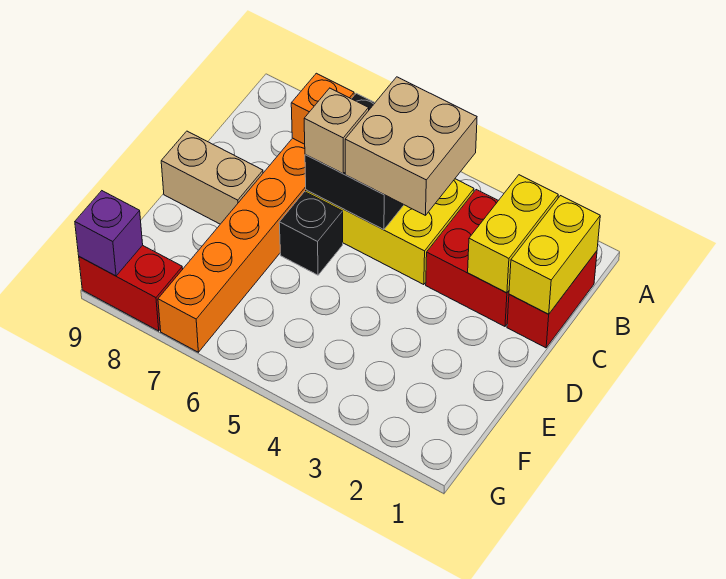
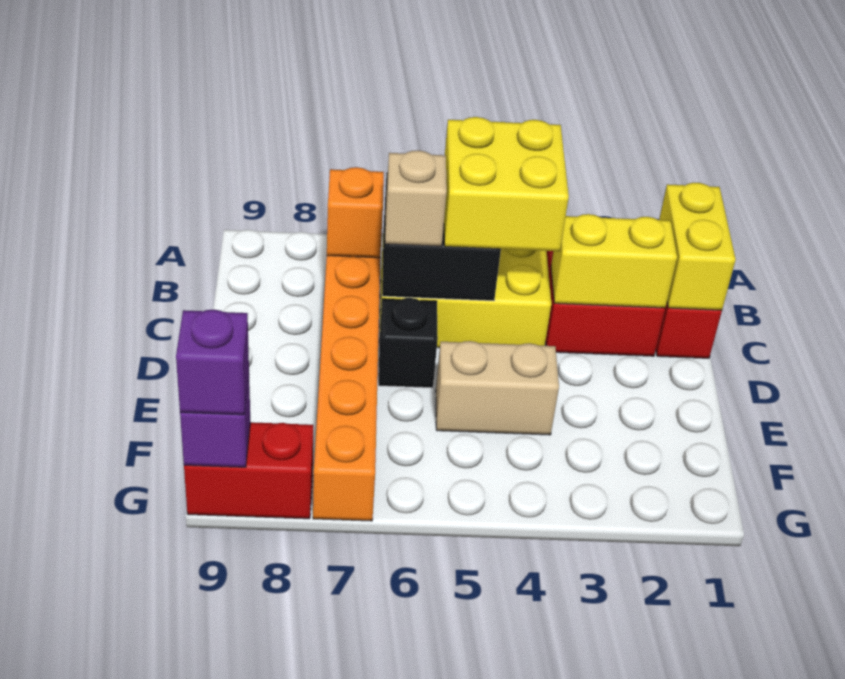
yellow brick B2:C2 level 2 -> yellow brick C2:C3 level 2
tan brick B4:C5 level 3 -> yellow brick B4:C5 level 3
tan brick D8:D9 level 1 -> tan brick E4:E5 level 1
none -> purple brick G9 level 3

